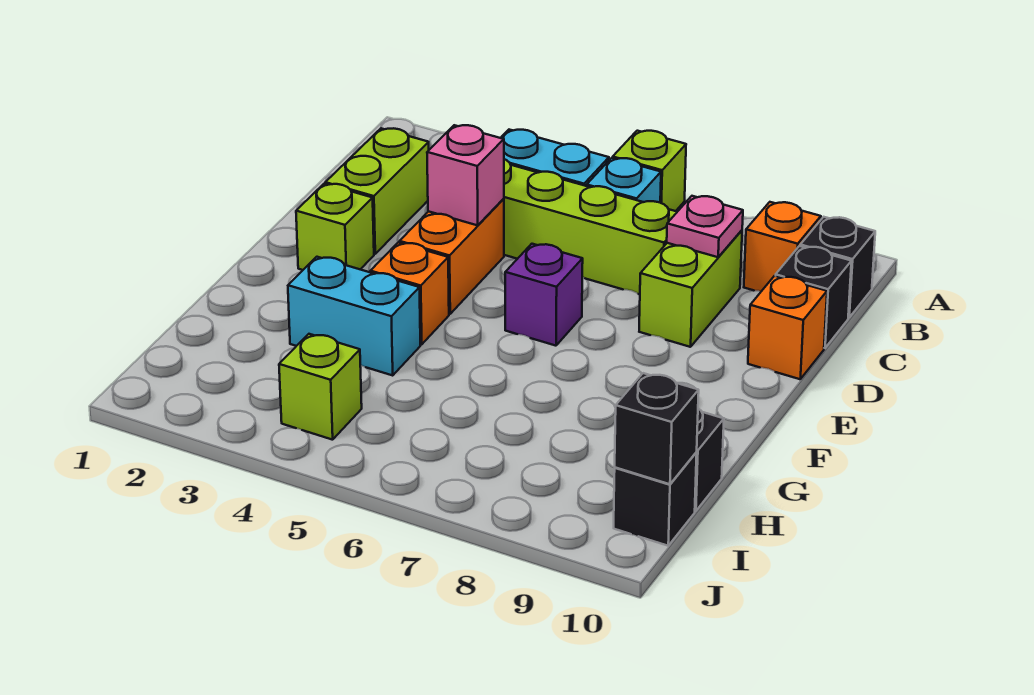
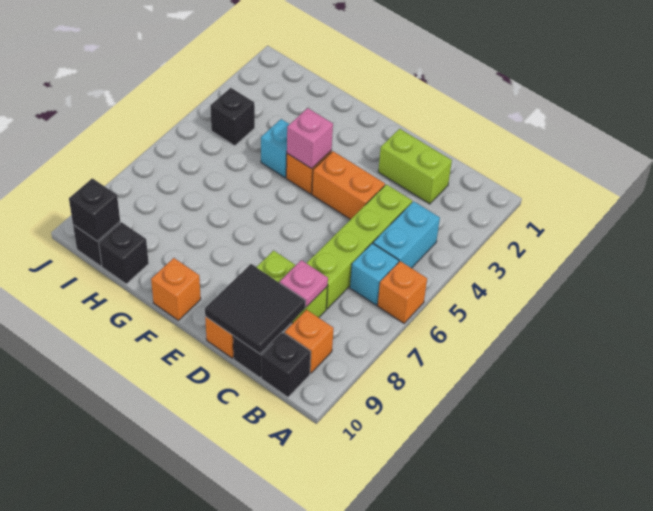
lime brick A6 level 1 -> orange brick A6 level 1
none -> black tile C9:D10 level 2
pink brick D4 level 2 -> pink brick F4 level 2
lime brick E2 level 1 -> none
purple brick E6 level 1 -> none
none -> orange brick F10 level 1
cyan brick G3:G4 level 1 -> cyan brick G4 level 1
lime brick I4 level 1 -> black brick I4 level 1

